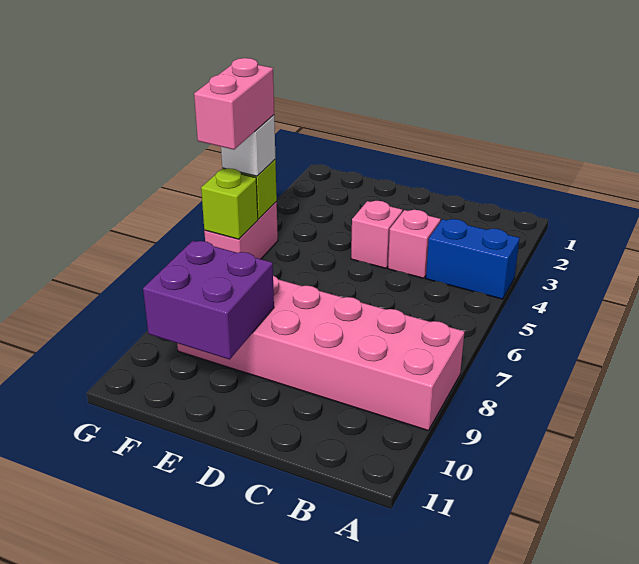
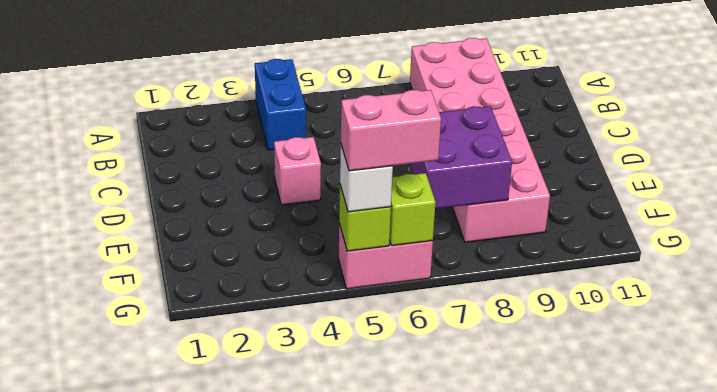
pink brick C4 level 1 -> none
purple brick E9:F10 level 2 -> purple brick E7:F8 level 2

